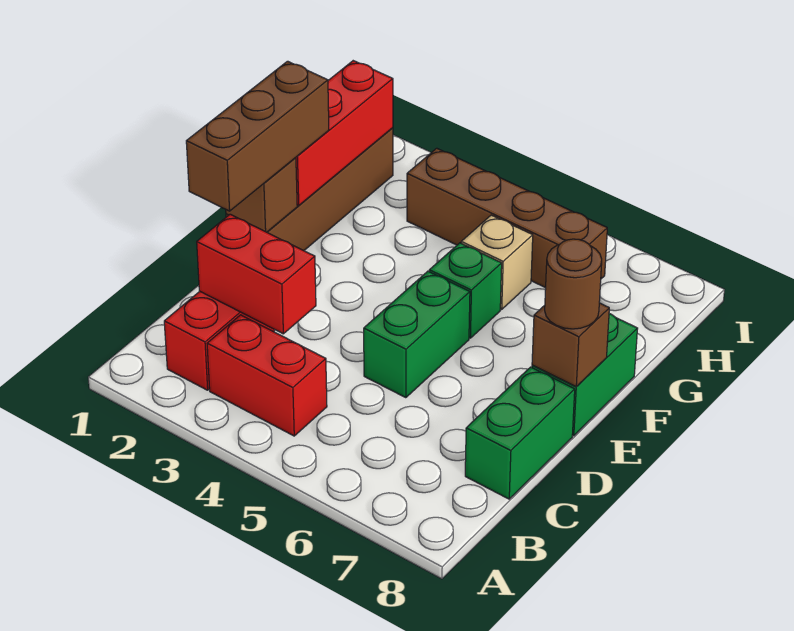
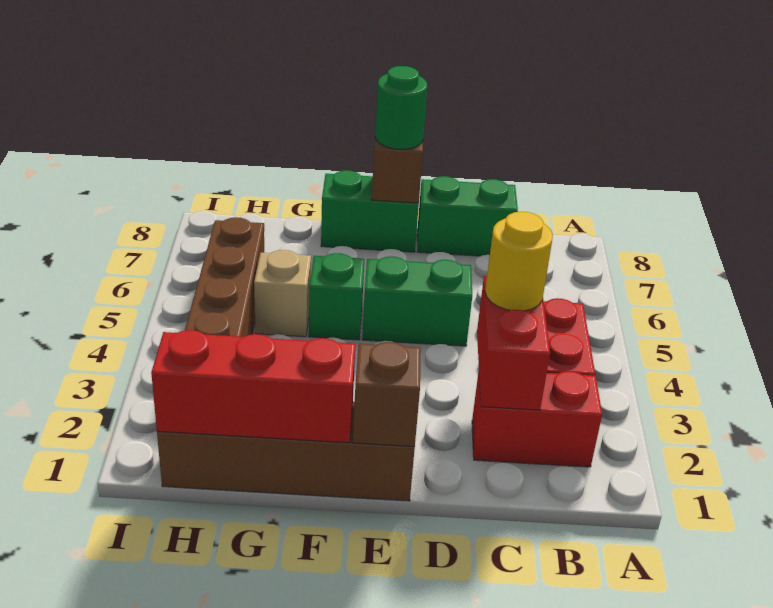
none -> yellow round brick C3 level 3
brown brick D1:F1 level 3 -> none
brown round brick E8 level 3 -> green round brick E8 level 3

